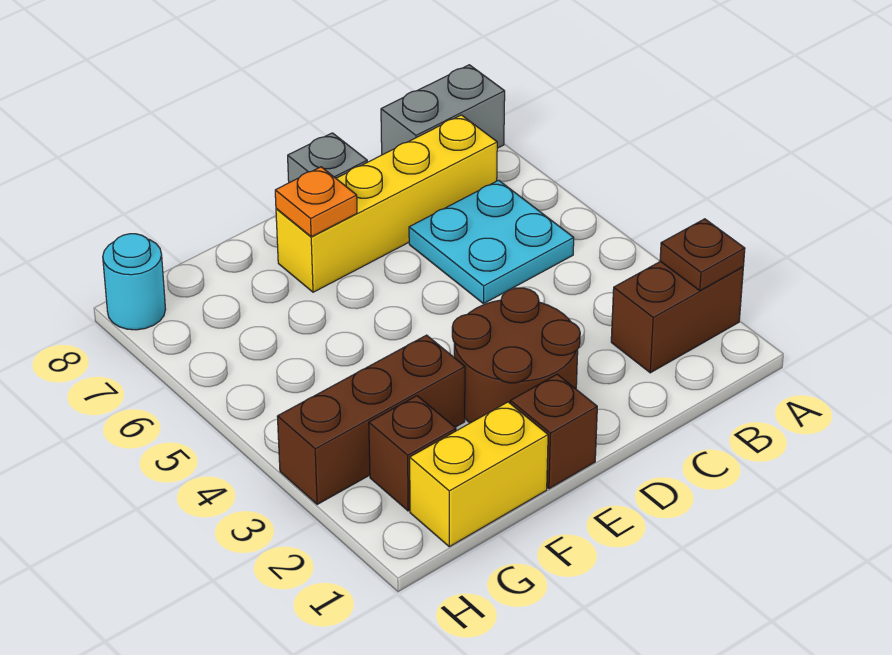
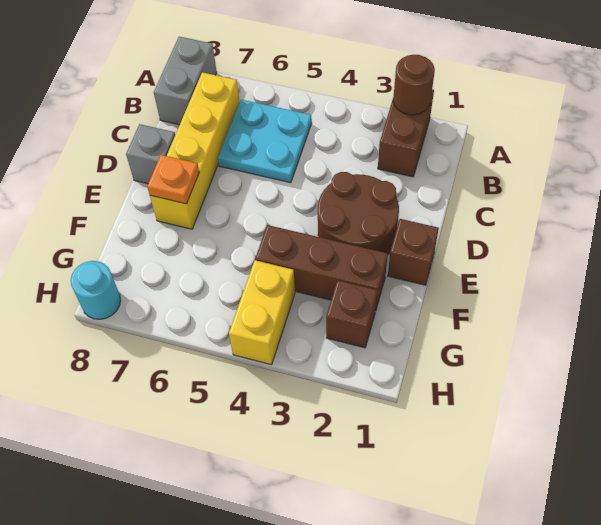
brown plate A2 level 2 -> brown round brick A2 level 2
yellow brick F1:G1 level 1 -> yellow brick G4:H4 level 1
brown brick F3:H3 level 1 -> brown brick F2:F4 level 1

